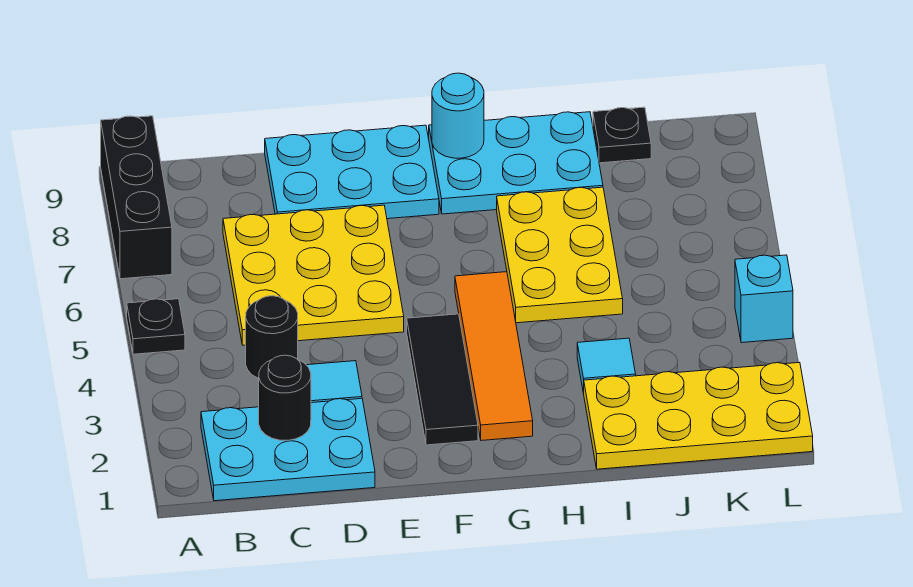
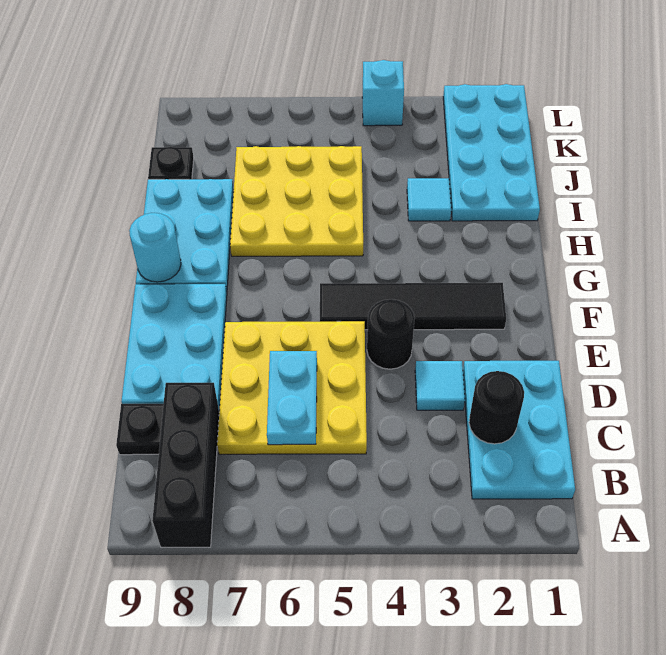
black plate A5 level 1 -> black plate C9 level 1
black brick A7:A9 level 1 -> black brick A8:C8 level 1
black round brick C4 level 1 -> black round brick E4 level 1
none -> cyan plate C6:D6 level 2
black tile F2:F4 level 1 -> black tile F2:F5 level 1
orange tile G2:G5 level 1 -> none
yellow plate H5:I7 level 1 -> yellow plate H5:J7 level 1
yellow plate I1:L2 level 1 -> cyan plate I1:L2 level 1

